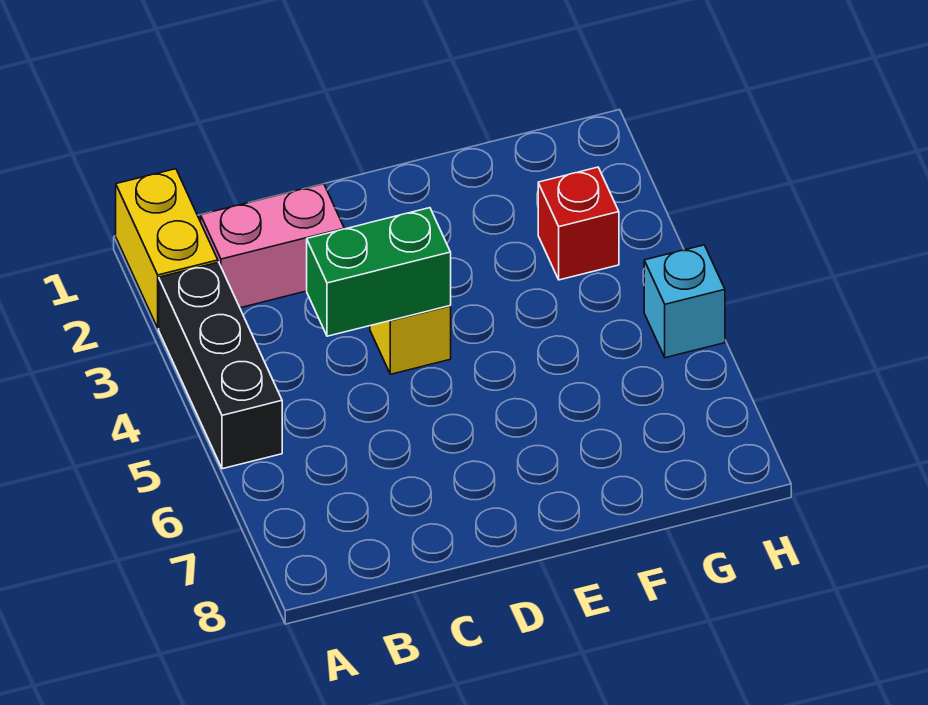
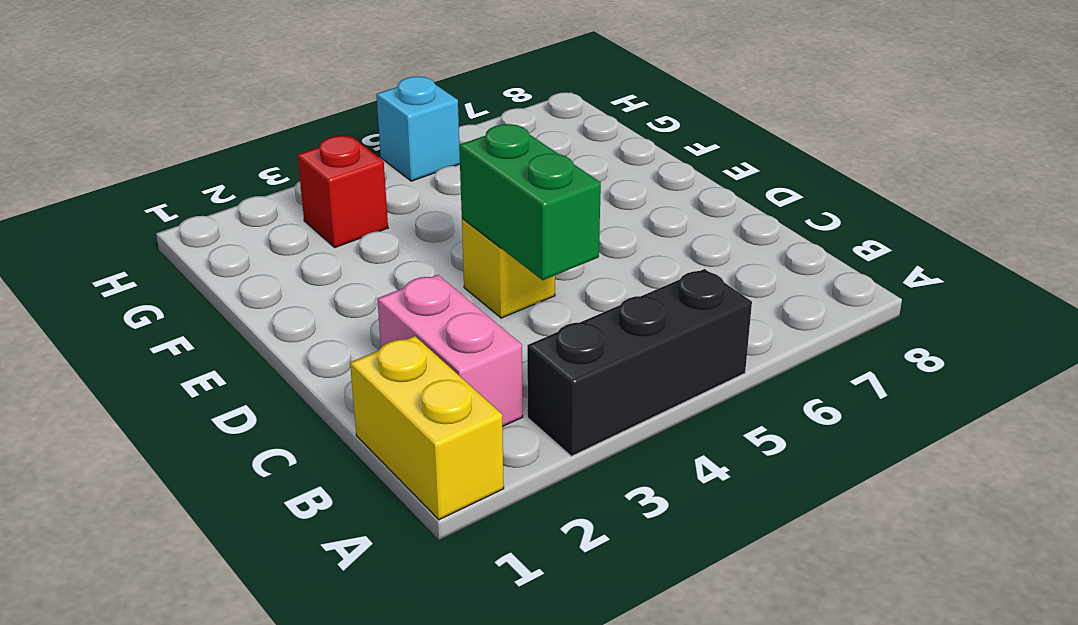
yellow brick A1:A2 level 1 -> yellow brick A1:B1 level 1

